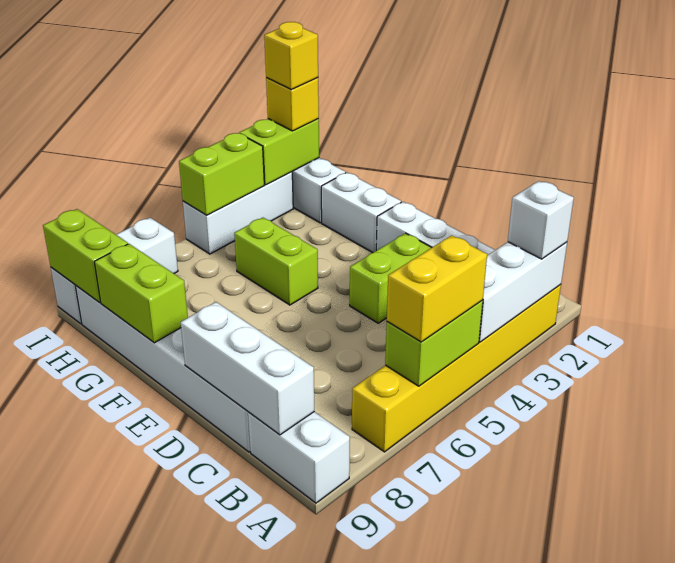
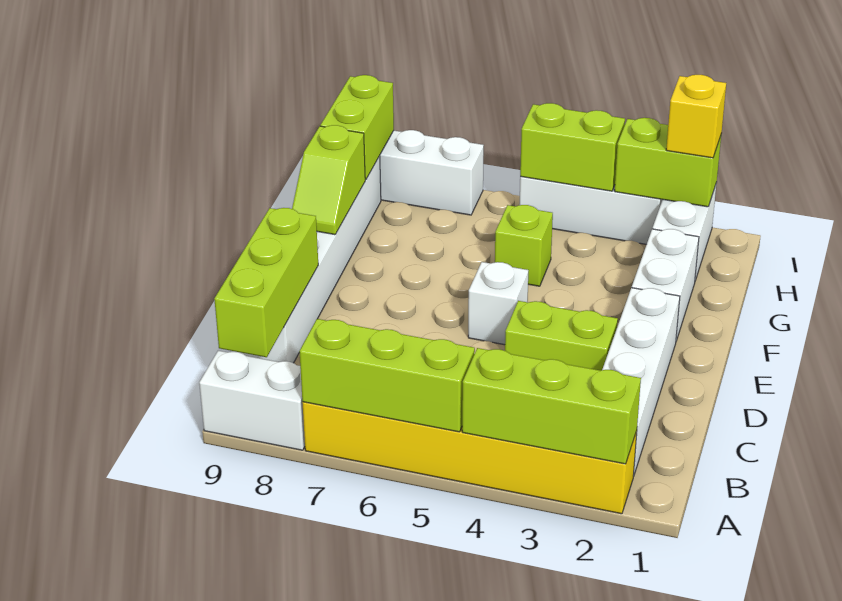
white brick A2:A4 level 2 -> lime brick A2:A4 level 2
white brick A2 level 3 -> white brick E5 level 1
lime brick A5:A6 level 2 -> lime brick A5:A7 level 2
yellow brick A5:A6 level 3 -> none
white brick A9:B9 level 1 -> white brick A8:A9 level 1
white brick B9:D9 level 2 -> lime brick B9:D9 level 2
lime brick F5:G5 level 1 -> lime brick G5 level 1
lime brick F9:G9 level 2 -> lime slope F9:G9 level 2 top G
yellow brick I2 level 4 -> none

